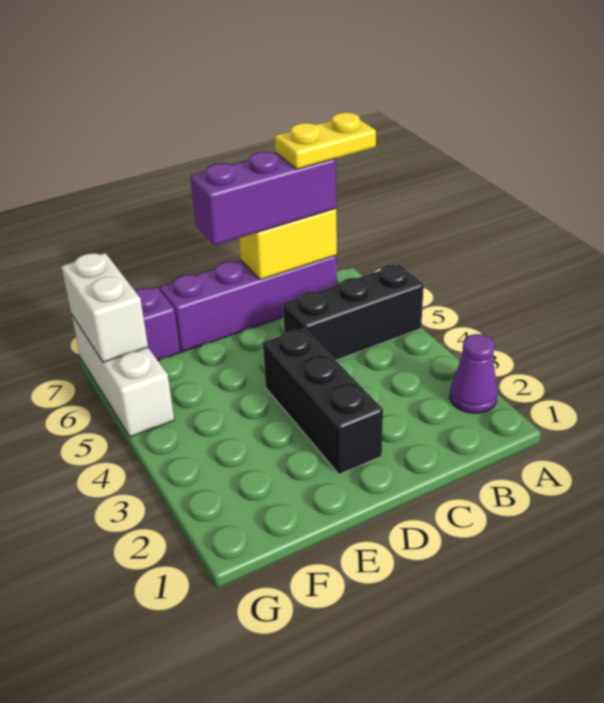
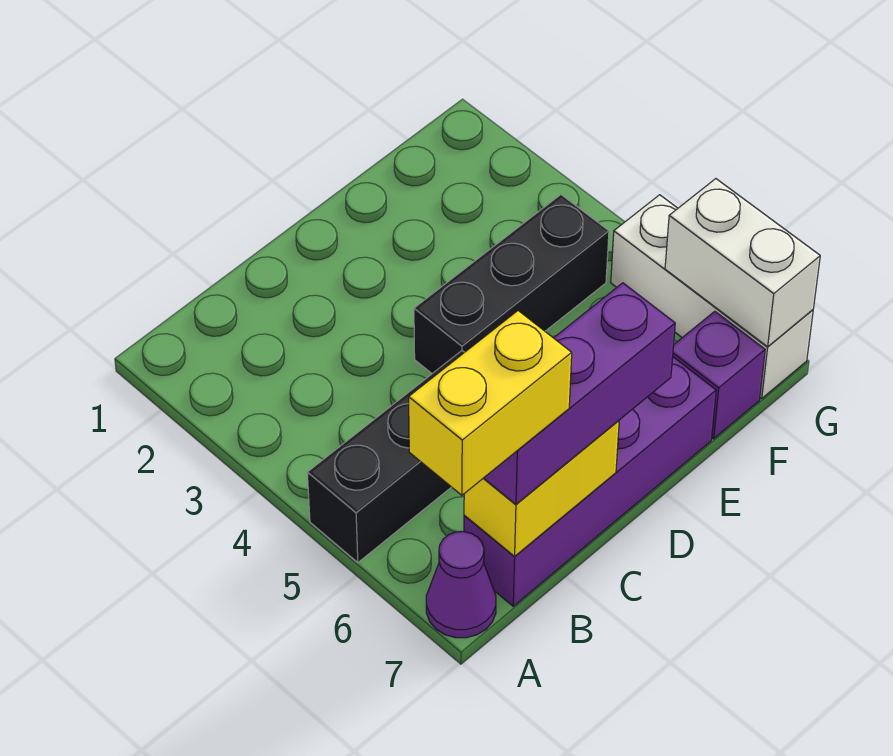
purple cone A2 level 1 -> purple cone A7 level 1
yellow plate A7:B7 level 4 -> yellow brick A7:B7 level 4
black brick D2:D4 level 1 -> black brick D4:F4 level 1

